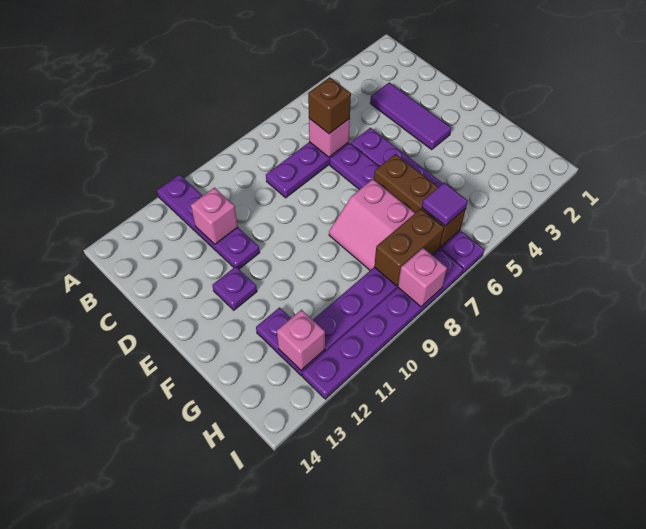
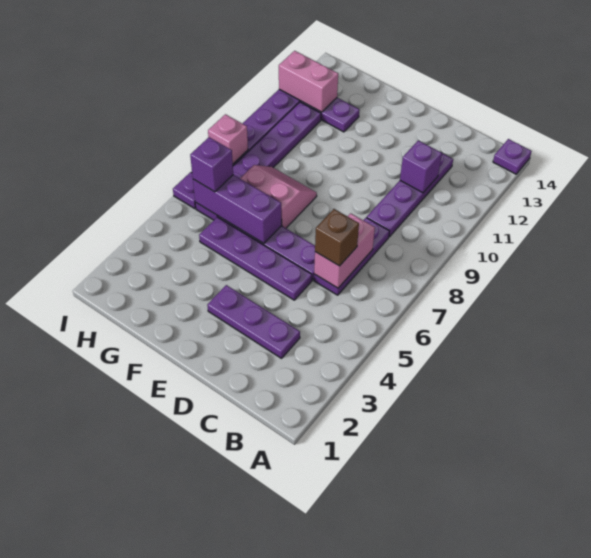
purple plate A11:D11 level 1 -> purple plate C9:C12 level 1
purple tile C3:E3 level 1 -> purple plate C3:E3 level 1
pink brick C6 level 2 -> pink brick C6:C7 level 2
pink brick C11 level 2 -> purple brick C11 level 2
purple plate E12 level 1 -> purple plate A14 level 1
brown brick F6:H6 level 2 -> purple brick F6:H6 level 2
purple tile H6 level 3 -> purple brick H6 level 3
brown brick H7:H8 level 2 -> none
pink brick H12 level 2 -> pink brick H12:I12 level 2

